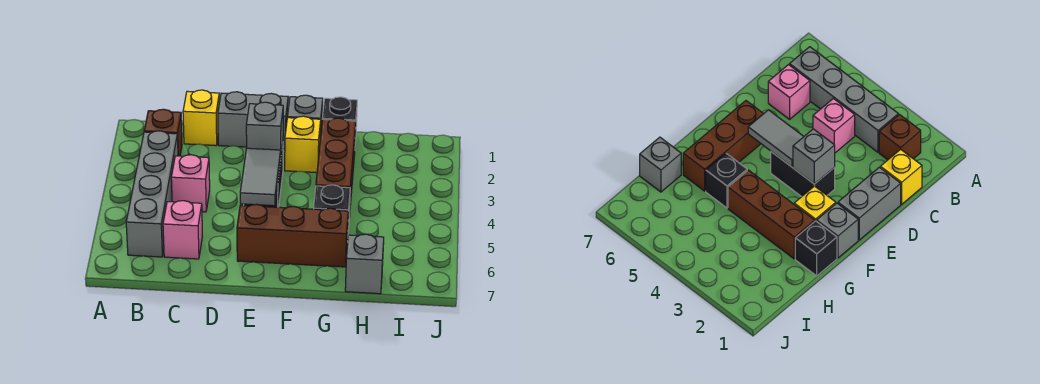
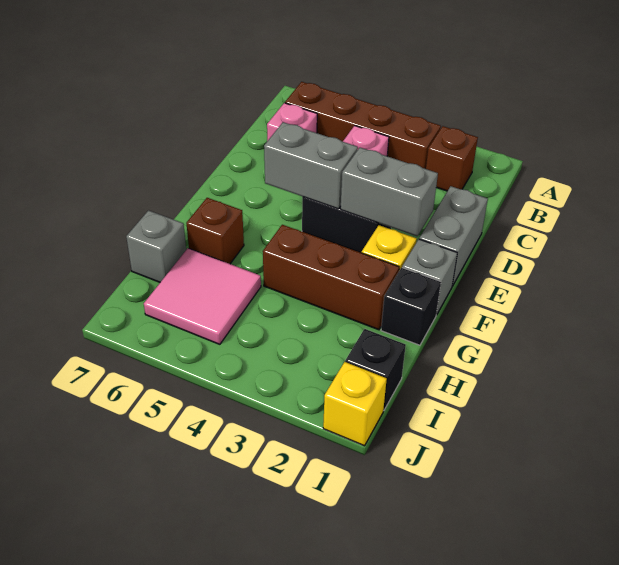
grey brick B3:B6 level 1 -> brown brick B3:B6 level 1
yellow brick C1 level 1 -> yellow brick J1 level 1
grey brick E3 level 2 -> grey brick E2:E3 level 2
grey tile E4:E5 level 2 -> grey brick E4:E5 level 2
brown brick E6:G6 level 1 -> brown brick G6 level 1
black brick G5 level 1 -> black brick I1 level 1
none -> pink tile H5:I6 level 1

